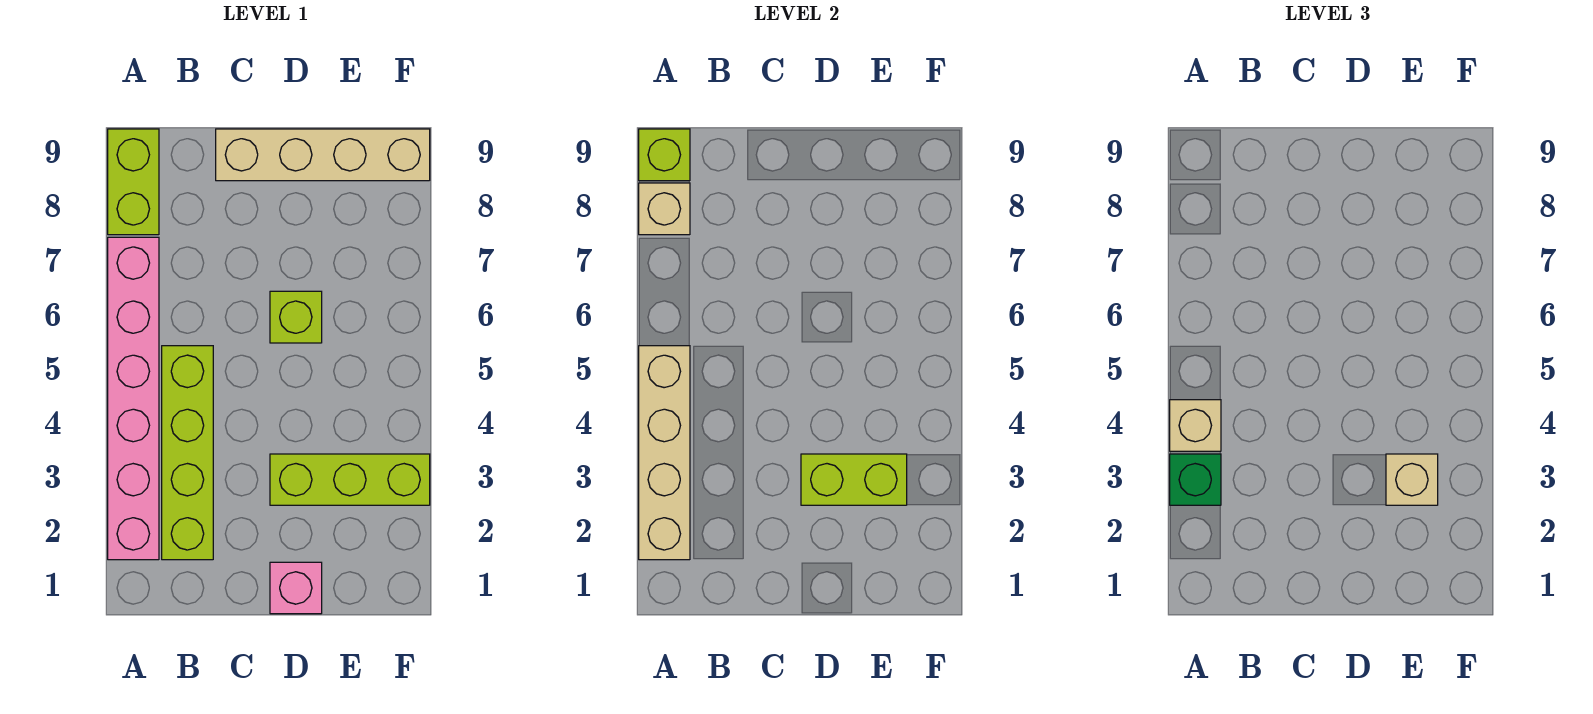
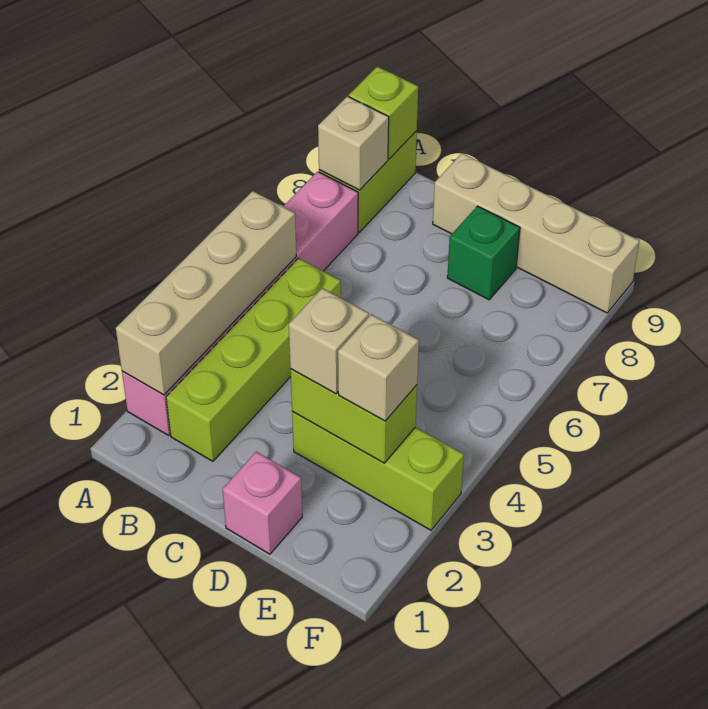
green brick A3 level 3 -> green brick D8 level 1
tan brick A4 level 3 -> tan brick D3 level 3
lime brick D6 level 1 -> none

